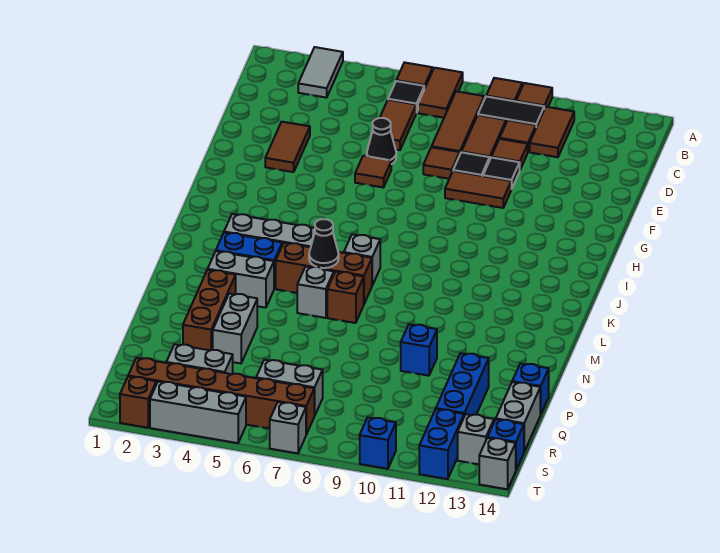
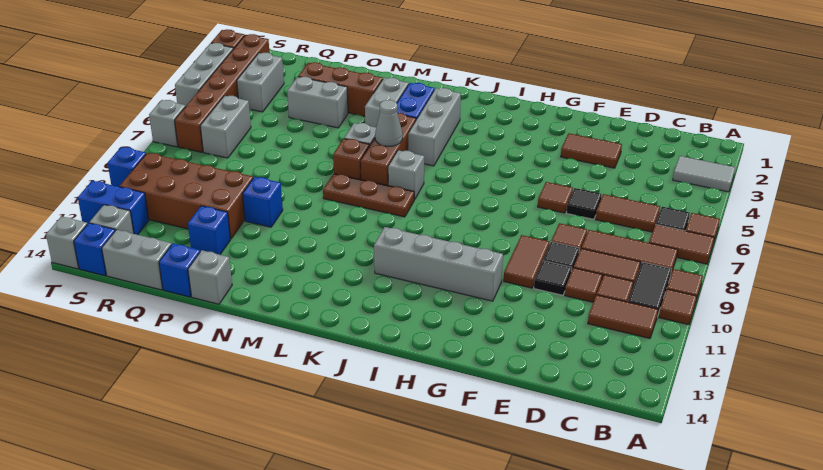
black cone E6 level 1 -> black tile E6 level 1
none -> grey brick G11:J11 level 1
none -> brown plate K8:M8 level 1
black cone L6 level 2 -> grey cone L6 level 2
none -> grey brick O14 level 1
none -> brown brick P10:S11 level 1
blue brick P12:R12 level 1 -> blue brick P12 level 1

